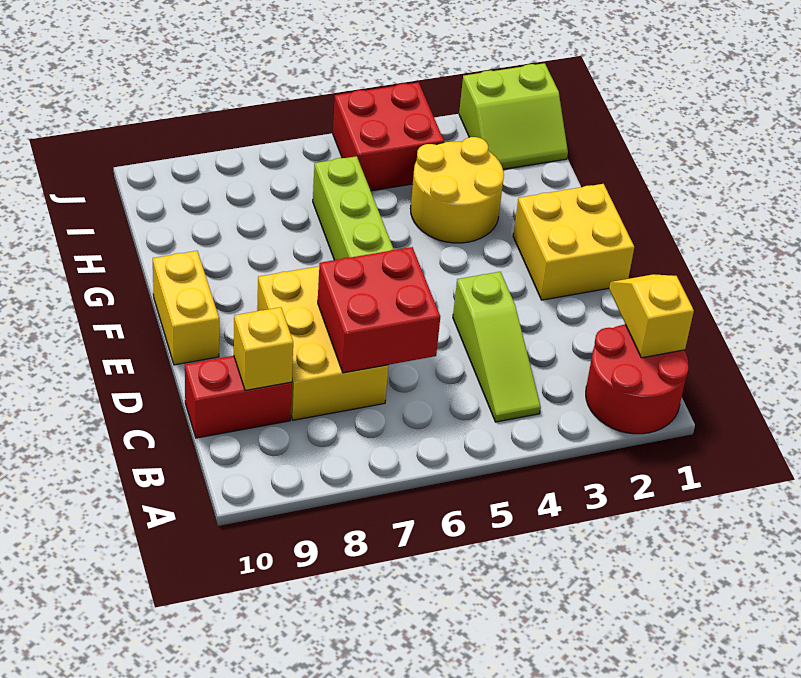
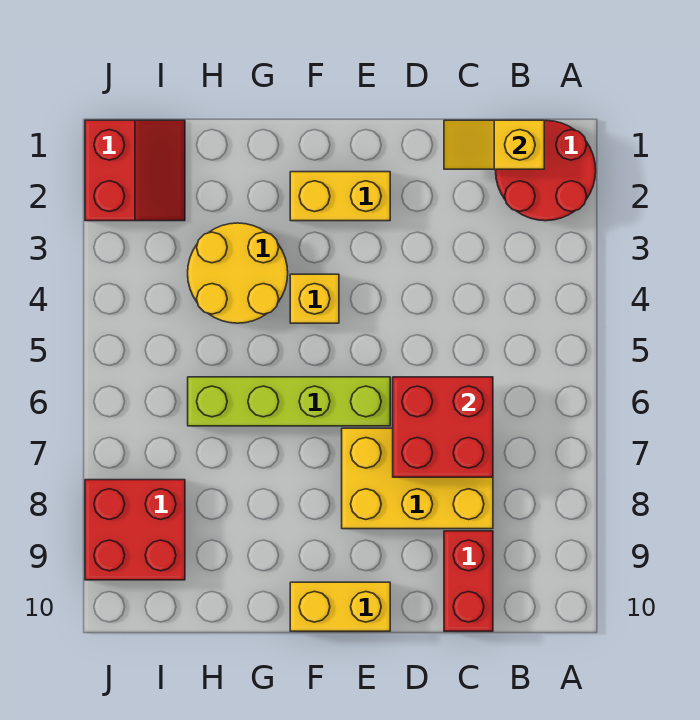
lime slope B4:D4 level 1 top D -> none
yellow brick C9 level 2 -> yellow brick F4 level 1
yellow brick E1:F2 level 1 -> yellow brick E2:F2 level 1
lime slope I1:J2 level 1 top J -> red slope I1:J2 level 1 top J
red brick I4:J5 level 1 -> red brick I8:J9 level 1

